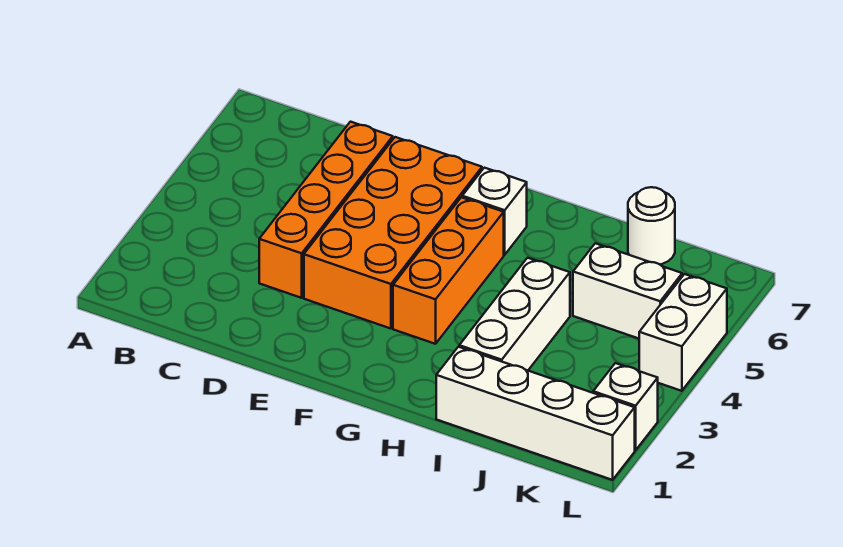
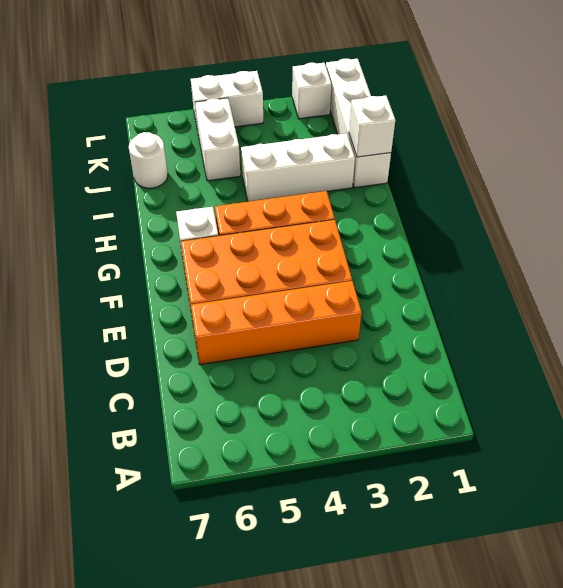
none -> white brick I1 level 2

